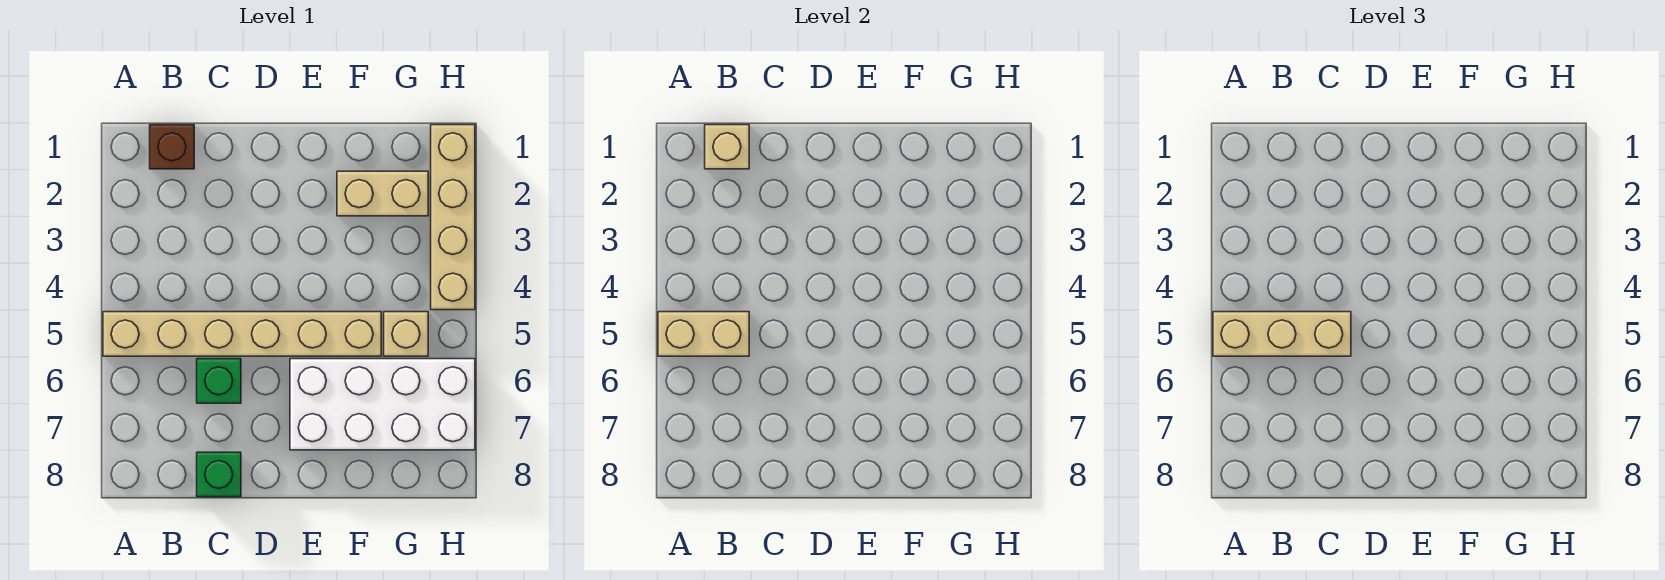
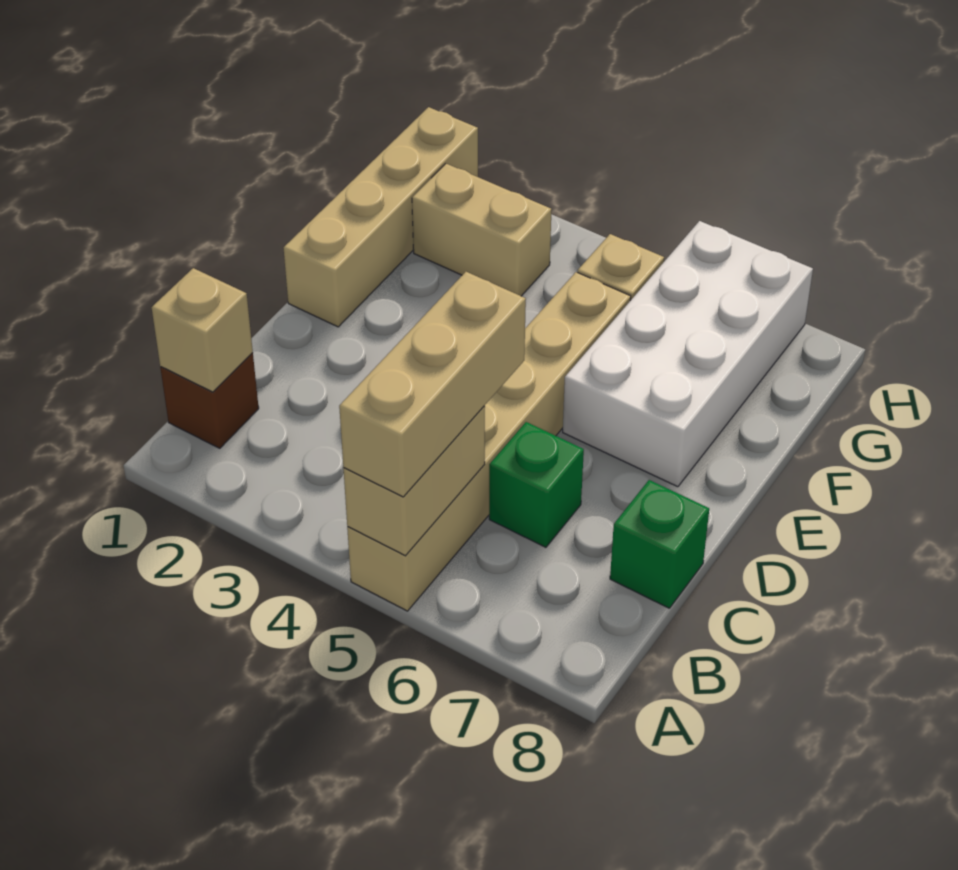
tan brick F2:G2 level 1 -> tan brick G2:G3 level 1
tan brick H1:H4 level 1 -> tan brick E1:H1 level 1

